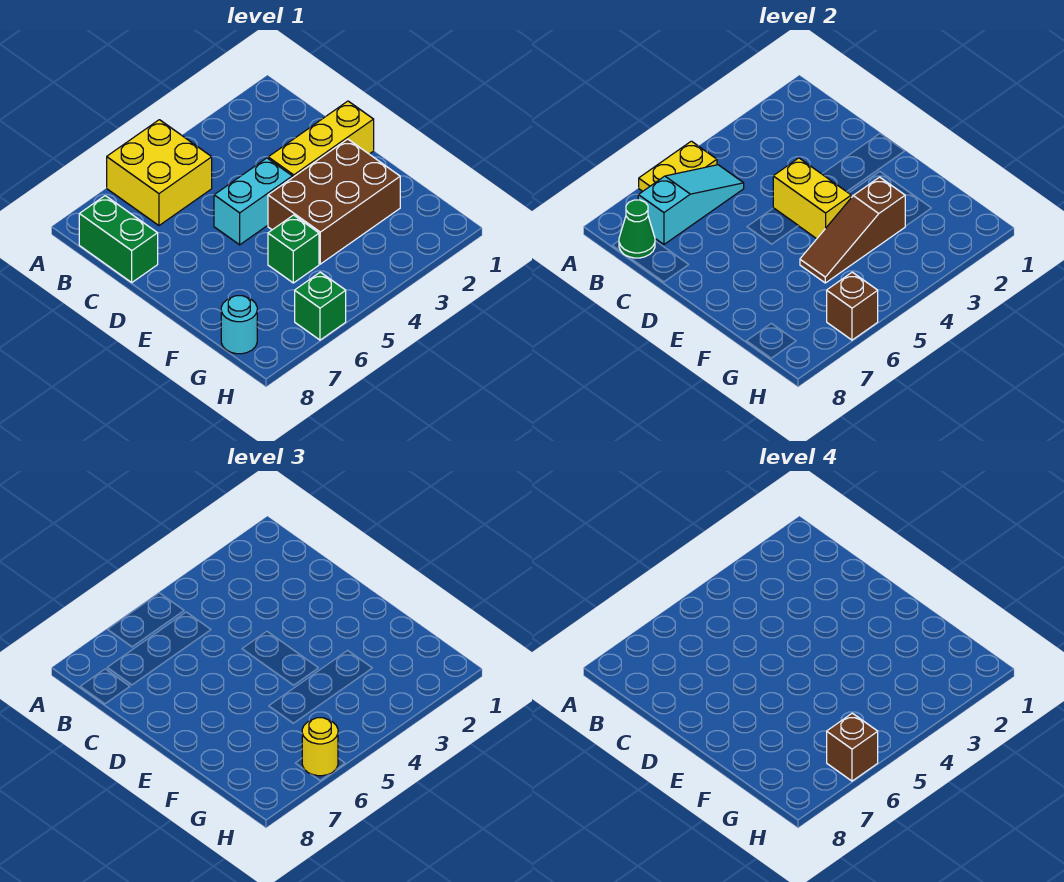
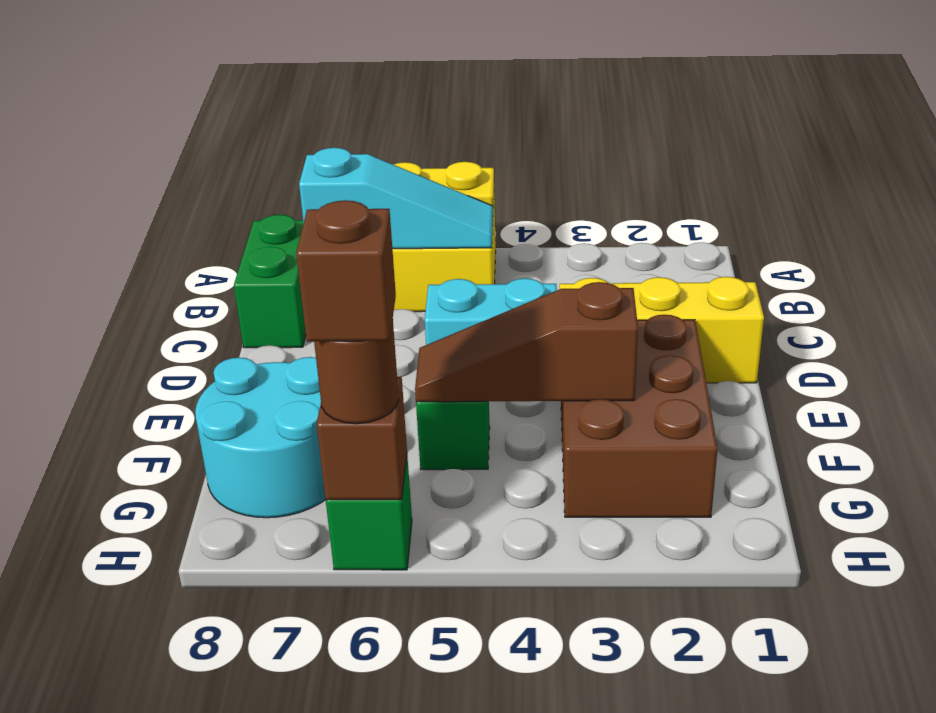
green cone B8 level 2 -> none
yellow brick D4:E4 level 2 -> none
brown brick E2:F4 level 1 -> brown brick E2:G3 level 1
cyan round brick G8 level 1 -> cyan round brick F7:G8 level 1
yellow round brick H6 level 3 -> brown round brick H6 level 3

